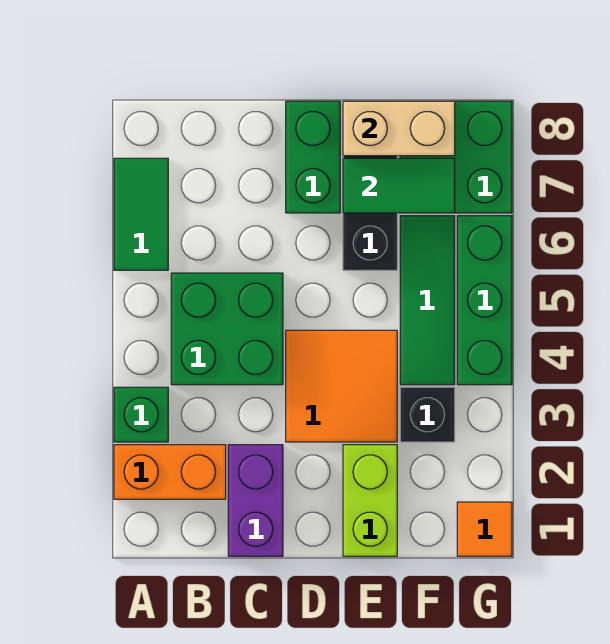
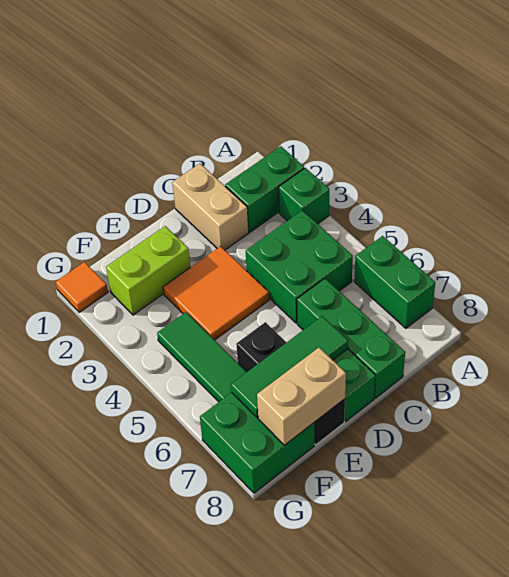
orange brick A2:B2 level 1 -> green brick A2:B2 level 1
green tile A6:A7 level 1 -> green brick A6:A7 level 1
purple brick C1:C2 level 1 -> tan brick C1:C2 level 1
lime brick E1:E2 level 1 -> lime brick E2:F2 level 1
green tile E7:F7 level 2 -> green tile D7:F7 level 2
black brick F3 level 1 -> none
green brick G4:G6 level 1 -> green brick C6:C8 level 1

